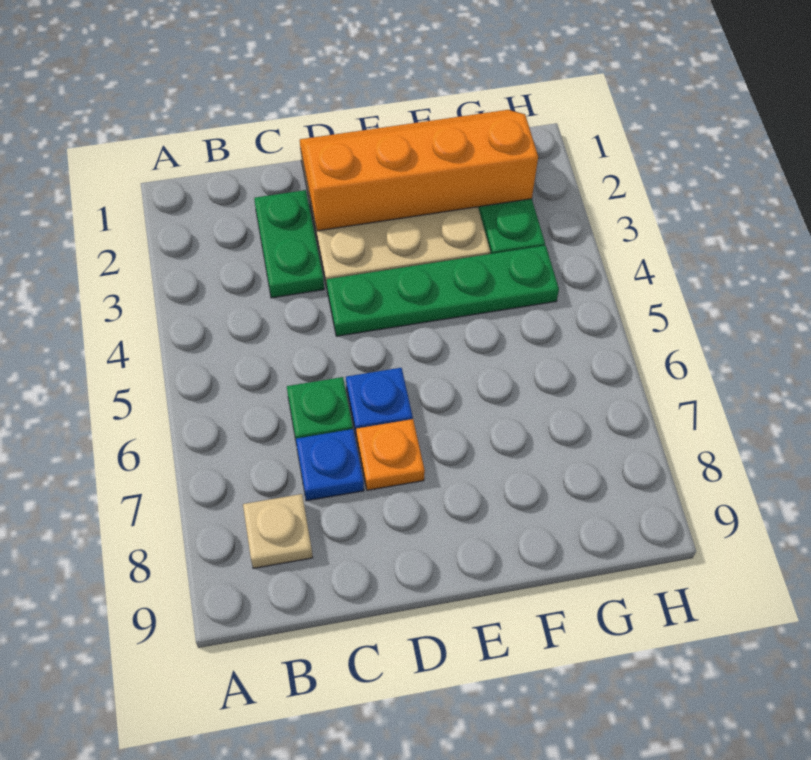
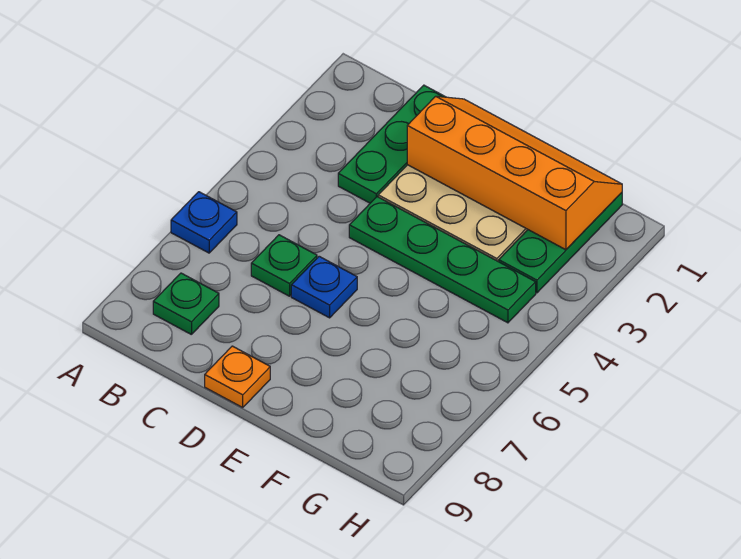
tan plate B8 level 1 -> green plate B8 level 1
green plate C2:C3 level 1 -> green plate C1:C3 level 1
blue plate C7 level 1 -> blue plate A6 level 1
orange plate D7 level 1 -> orange plate D9 level 1

